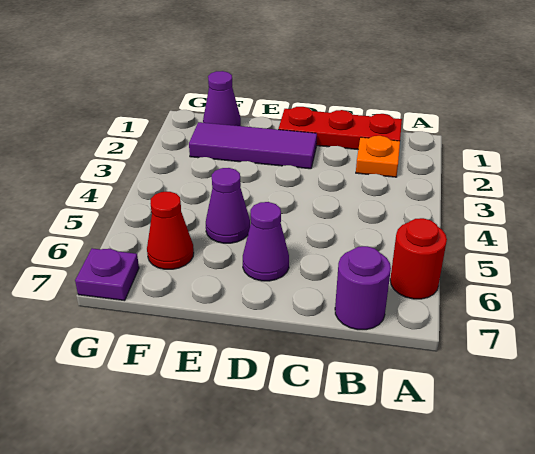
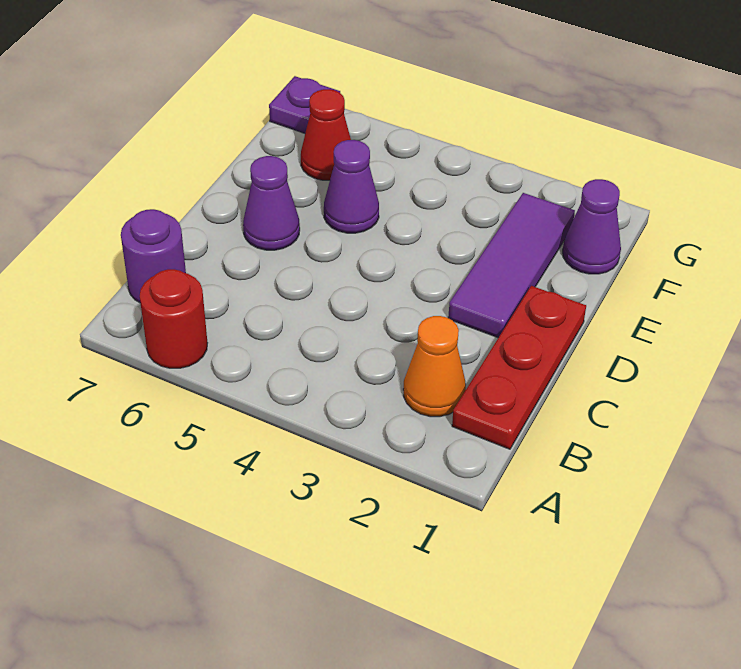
orange plate B2 level 1 -> orange cone B2 level 1

